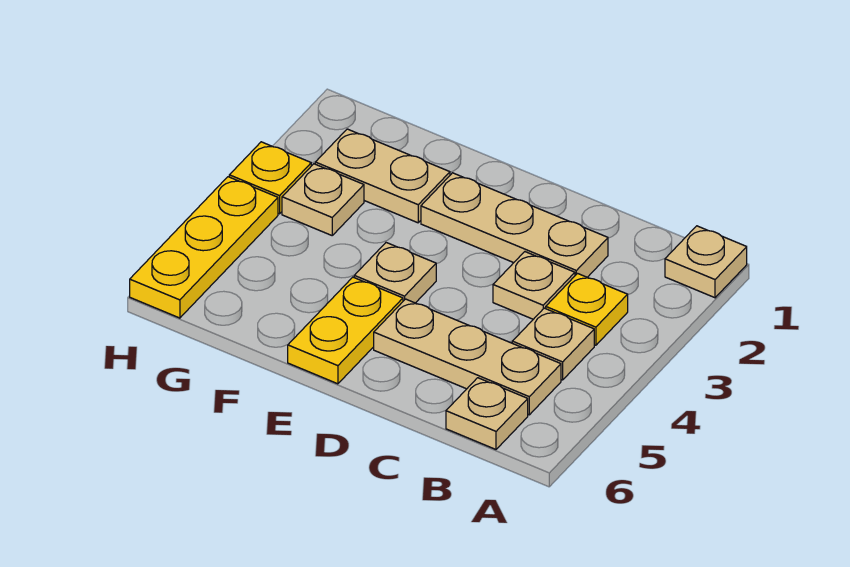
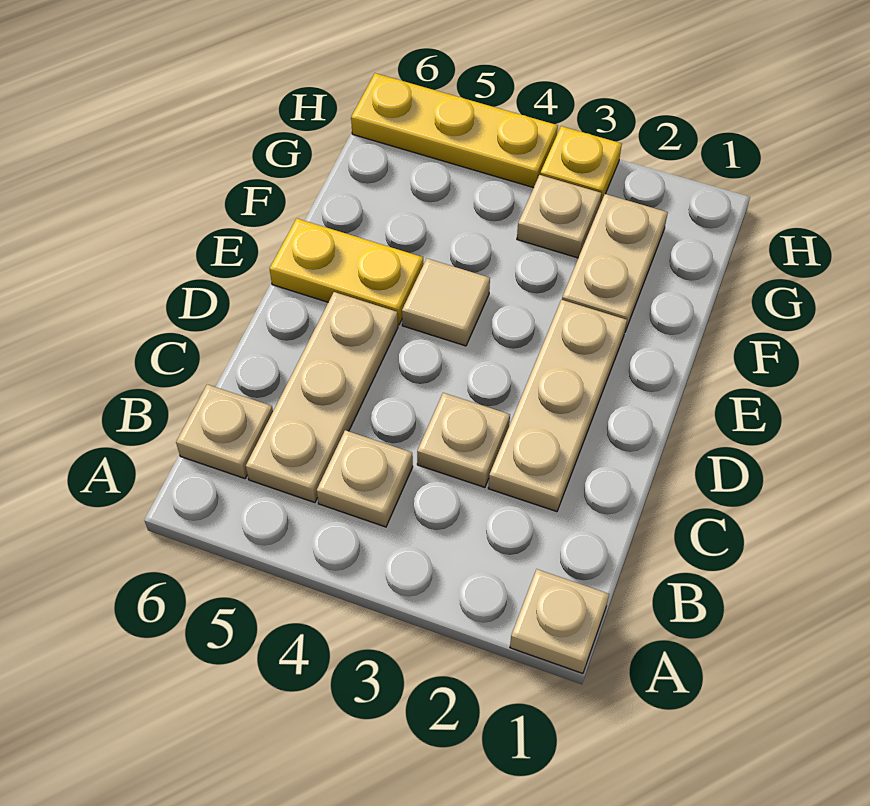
yellow plate B3 level 1 -> none
tan plate E4 level 1 -> tan tile E4 level 1

